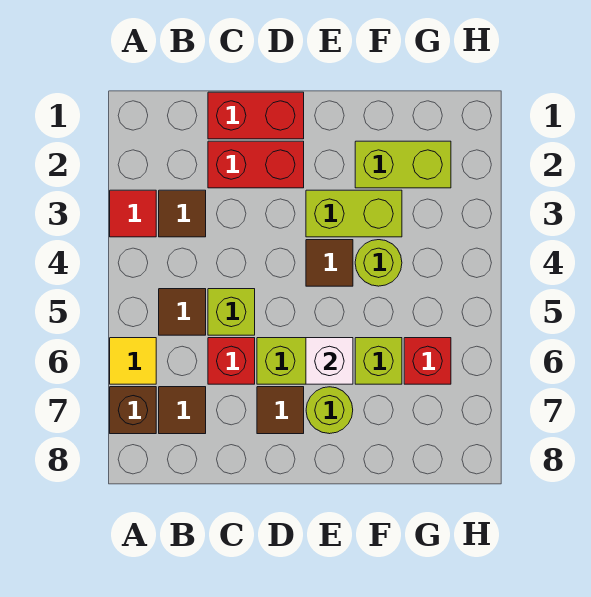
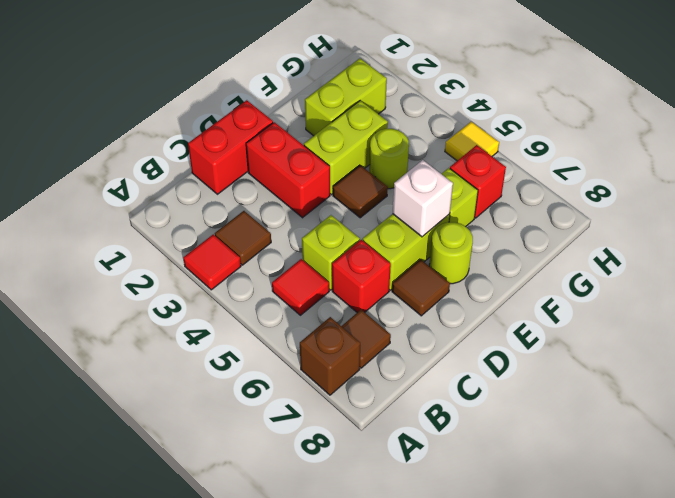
yellow tile A6 level 1 -> yellow tile H5 level 1
brown tile B5 level 1 -> red tile B5 level 1
red brick C2:D2 level 1 -> red brick D2:D3 level 1

